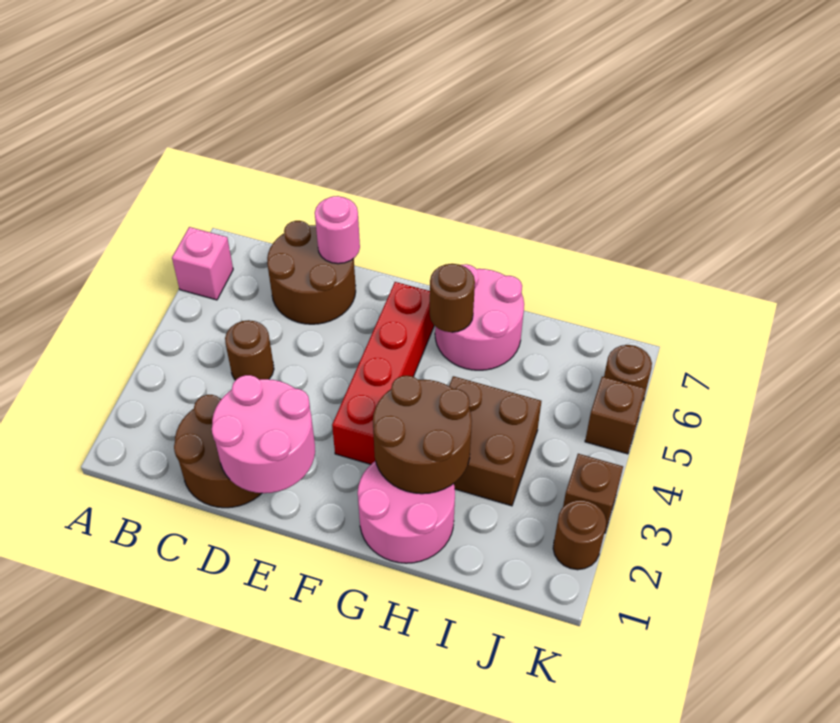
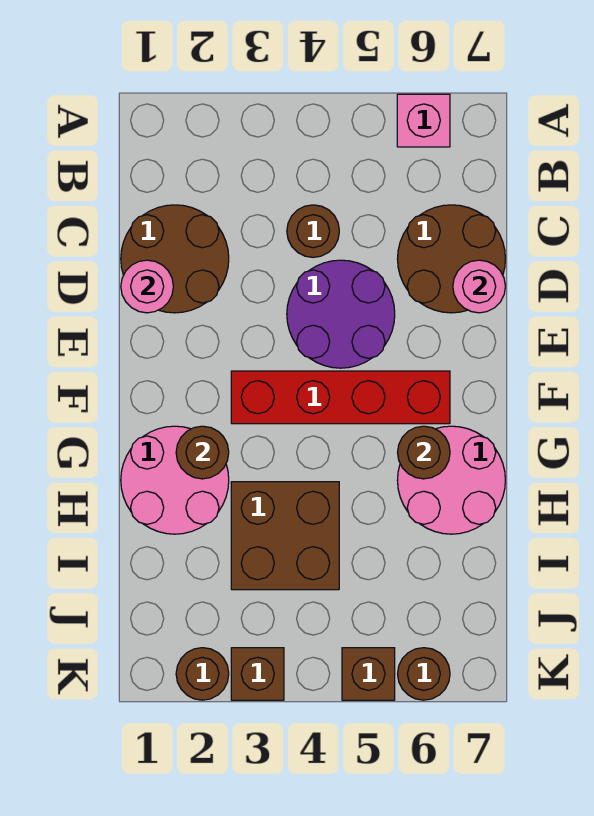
pink round brick D1:E2 level 2 -> pink round brick D1 level 2
none -> purple round brick D4:E5 level 1
brown round brick G2:H3 level 2 -> brown round brick G2 level 2

